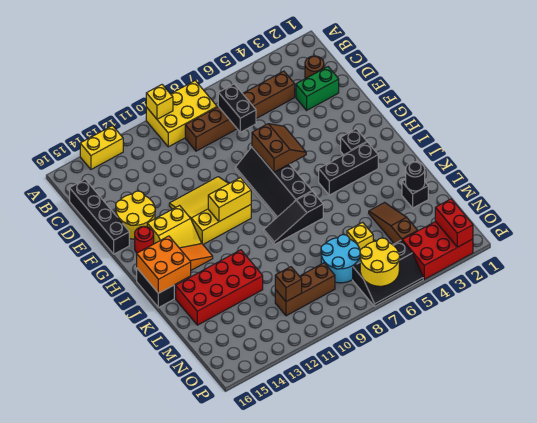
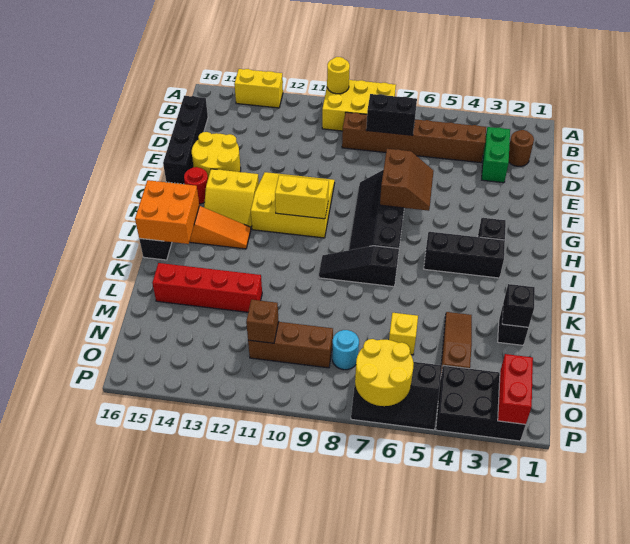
yellow brick A10 level 2 -> yellow round brick A10 level 2
black brick C7:D7 level 2 -> black brick C7:C8 level 2
green brick D2:D3 level 1 -> green brick C3:D3 level 1
red brick K12:L15 level 1 -> red brick L12:L15 level 1
black round brick L2 level 2 -> black brick L2 level 2
cyan round brick M7:N8 level 1 -> cyan round brick N8 level 1
red brick O2:P4 level 1 -> black brick O2:P4 level 1

